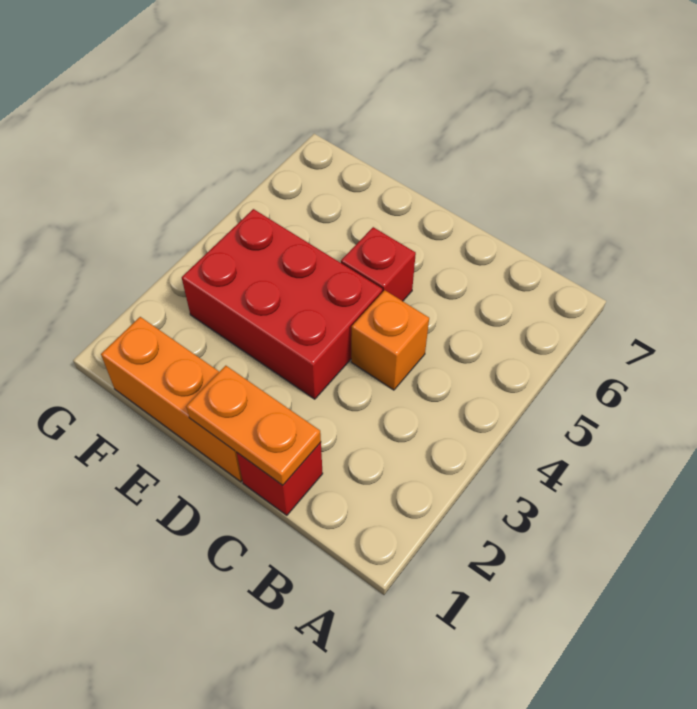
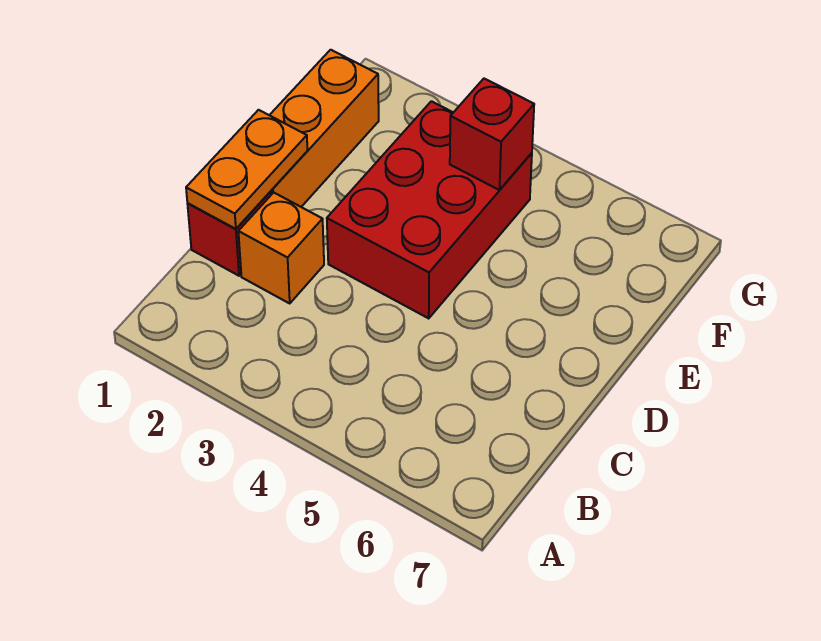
orange brick C4 level 1 -> orange brick C2 level 1
red brick D5 level 1 -> red brick F4 level 2

